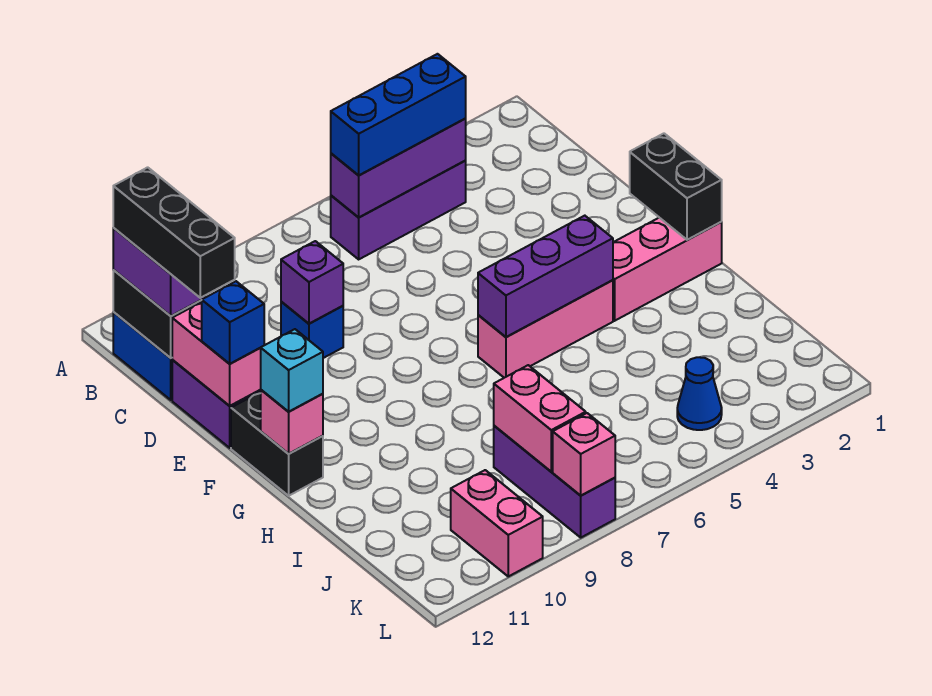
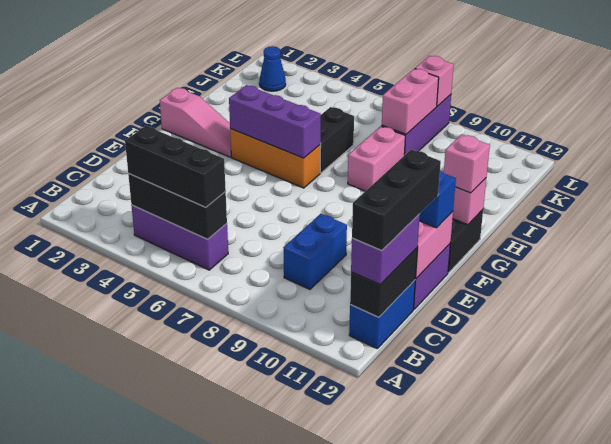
purple brick B4:B6 level 2 -> black brick B4:B6 level 2
blue brick B4:B6 level 3 -> black brick B4:B6 level 3
blue brick D9 level 1 -> blue brick C9:D9 level 1
purple brick D9 level 2 -> none
black brick F1:G1 level 2 -> black brick H6:I6 level 1
pink brick G1:G3 level 1 -> pink slope G1:G3 level 1 top 1
pink brick G4:G6 level 1 -> orange brick G4:G6 level 1
cyan brick G12 level 3 -> pink brick G12 level 3
blue cone K4 level 1 -> blue cone K2 level 1
pink brick K10:L10 level 1 -> pink brick H8:I8 level 1

